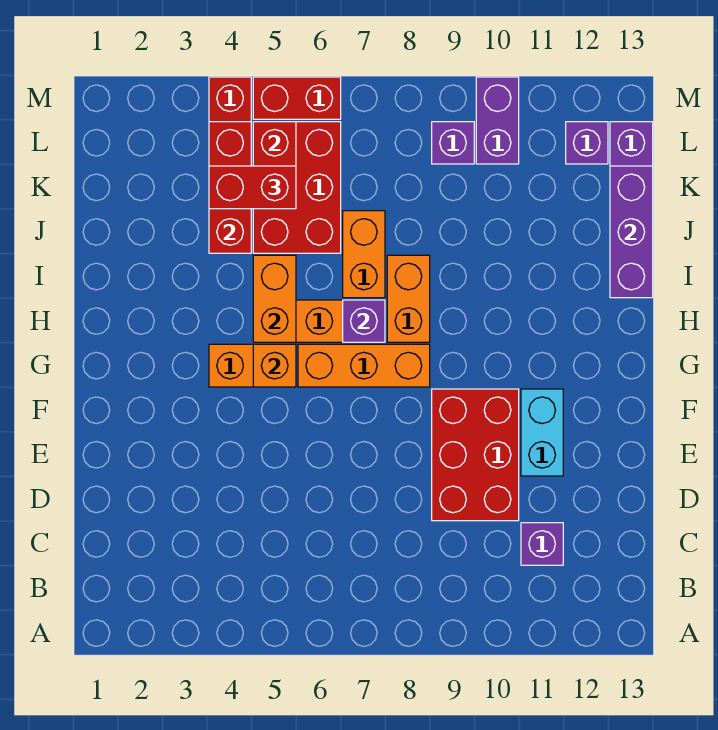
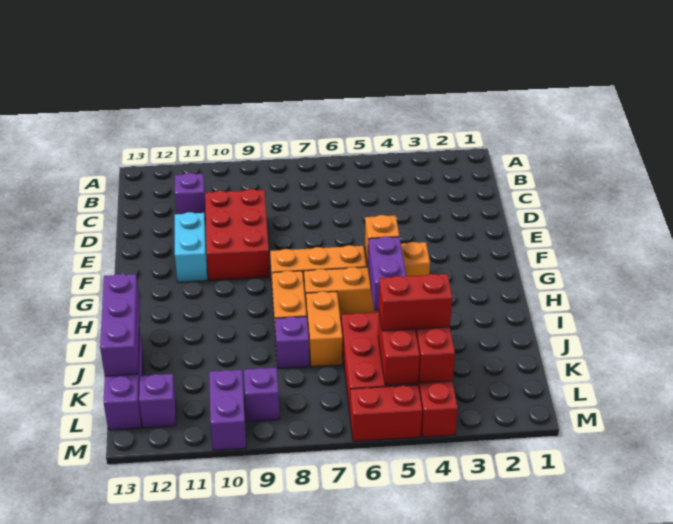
orange brick H5:I5 level 2 -> purple brick H5:I5 level 2
purple brick H7 level 2 -> purple brick J8 level 1

